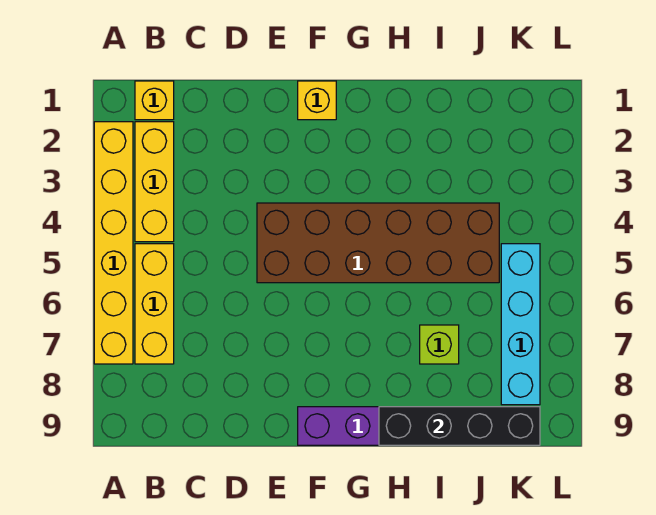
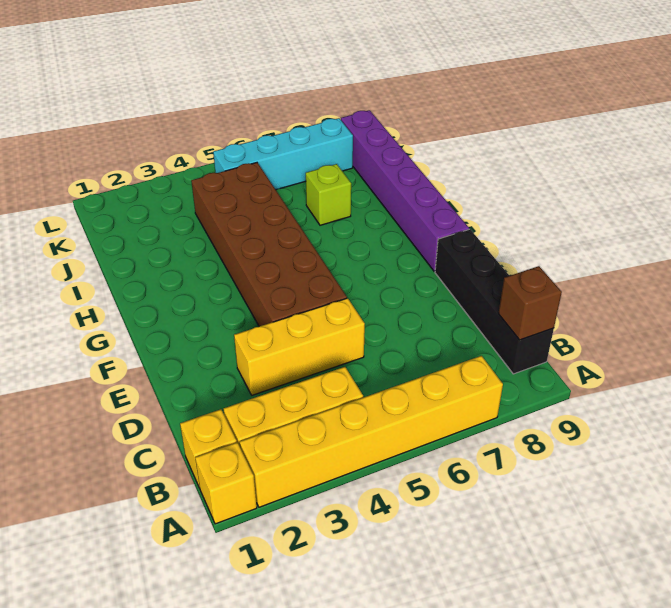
yellow brick B5:B7 level 1 -> yellow brick D3:D5 level 1
none -> brown brick B9 level 2
yellow brick F1 level 1 -> yellow brick A1 level 1
black brick H9:K9 level 2 -> black brick B9:E9 level 1

